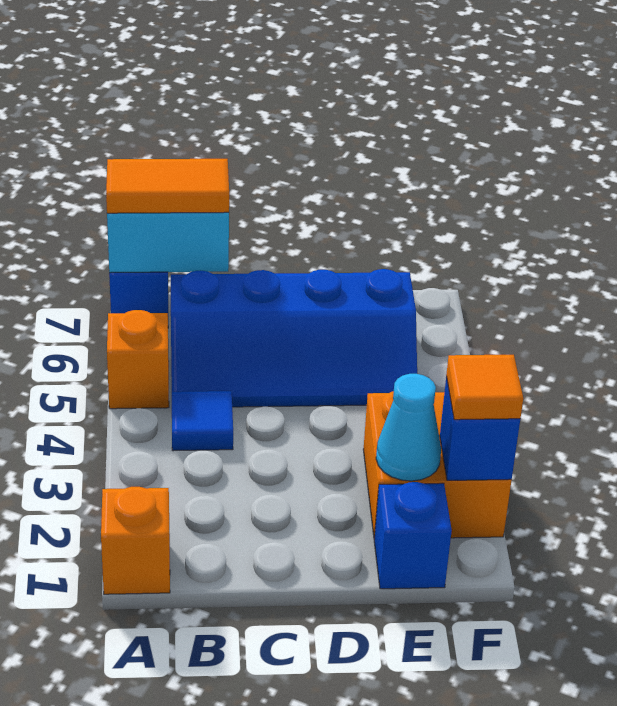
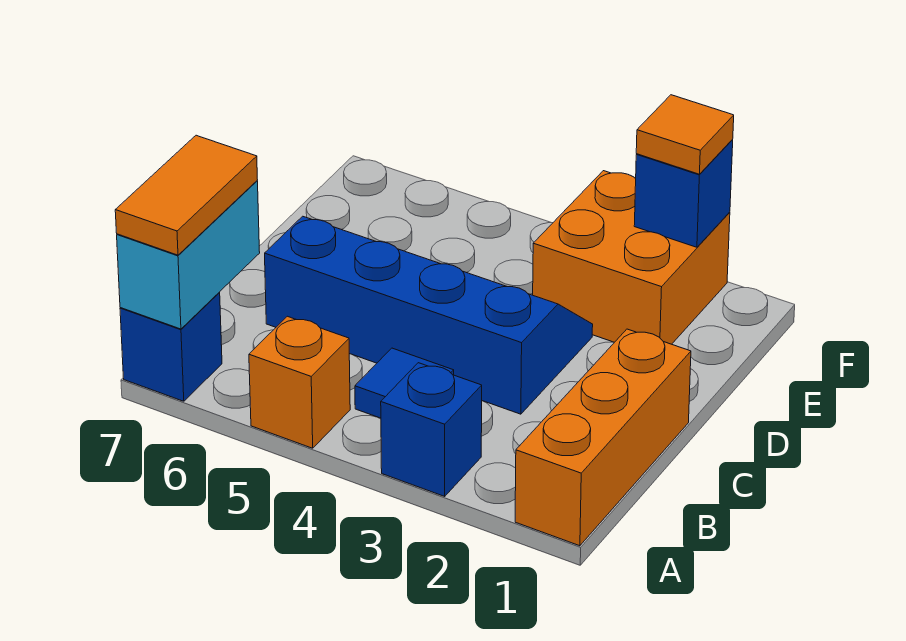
orange brick A1 level 1 -> orange brick A1:C1 level 1
blue slope B5:E6 level 1 top 6 -> blue slope C3:D6 level 1 top C
blue brick E1 level 1 -> blue brick A3 level 1
cyan cone E2 level 2 -> none

